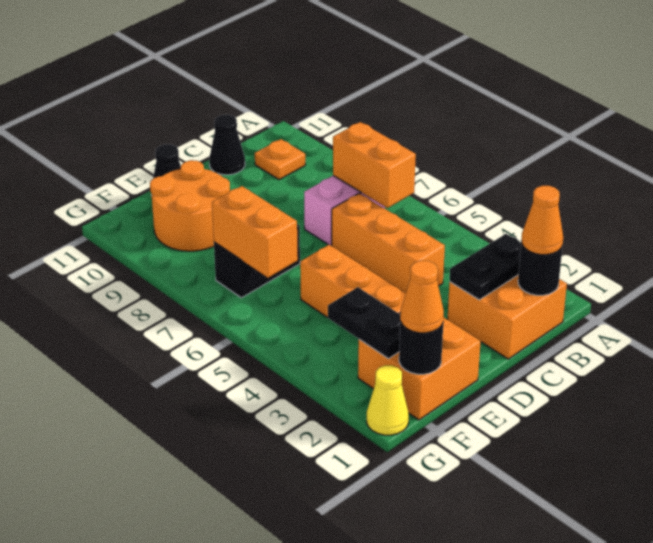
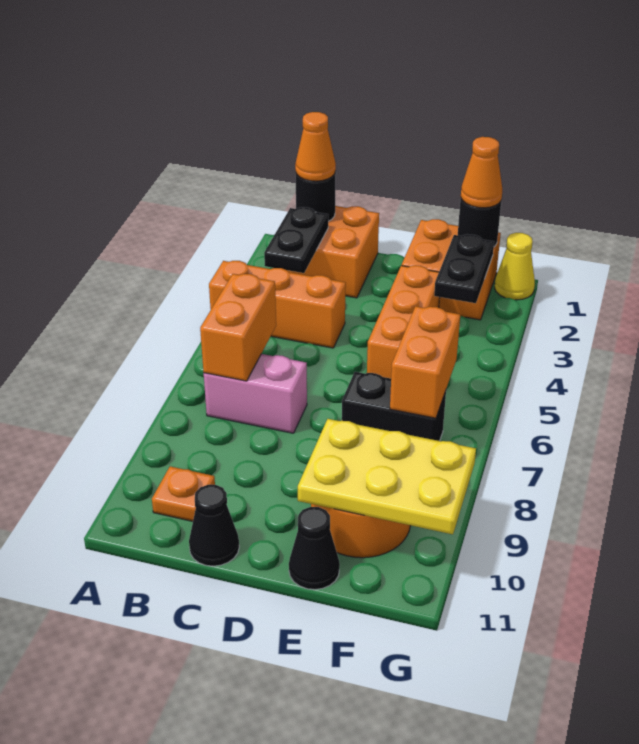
black plate B2:C2 level 2 -> black plate B2:B3 level 2
orange brick C4:C6 level 1 -> orange brick A4:C4 level 1
none -> yellow plate E9:G10 level 2

